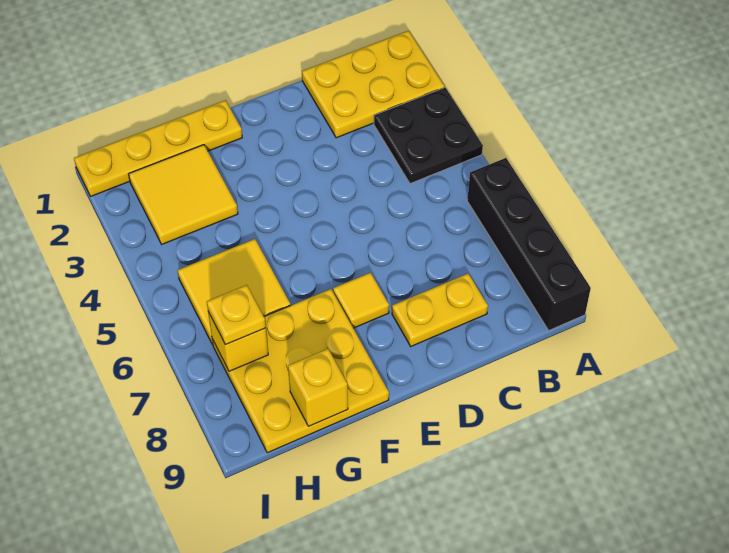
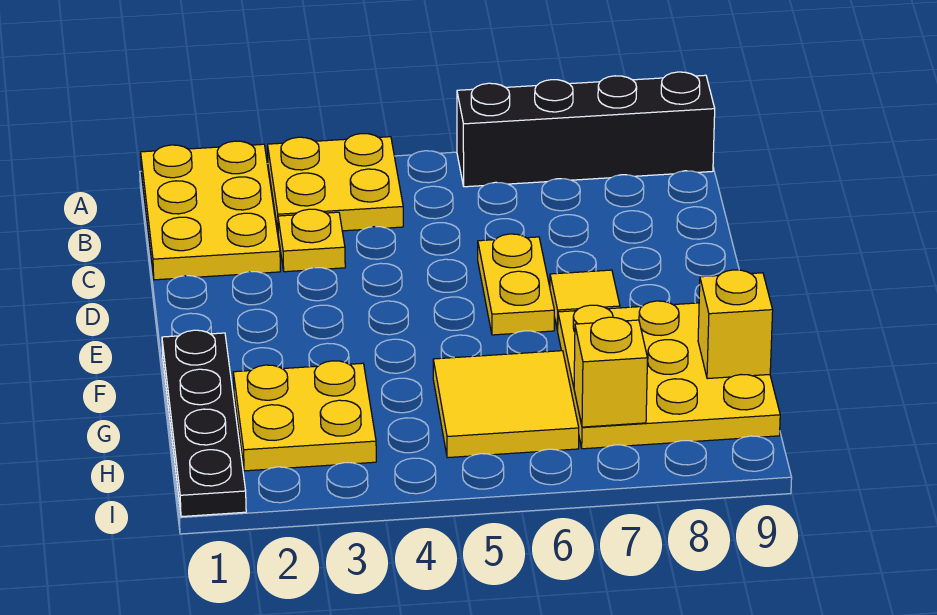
black plate A3:B4 level 1 -> yellow plate A3:B4 level 1
yellow plate C8:D8 level 1 -> yellow plate D6:E6 level 1
yellow plate F1:I1 level 1 -> black plate F1:I1 level 1
yellow tile G2:H3 level 1 -> yellow plate G2:H3 level 1
yellow plate H7 level 3 -> yellow plate C3 level 1

